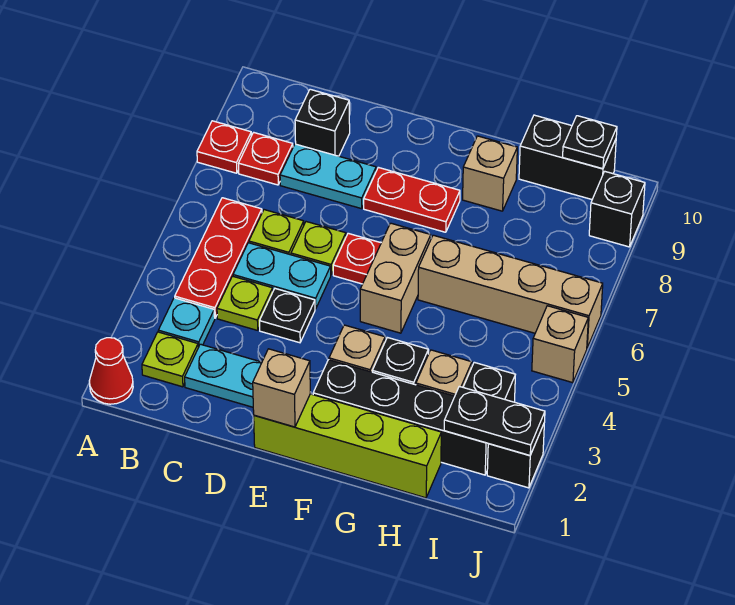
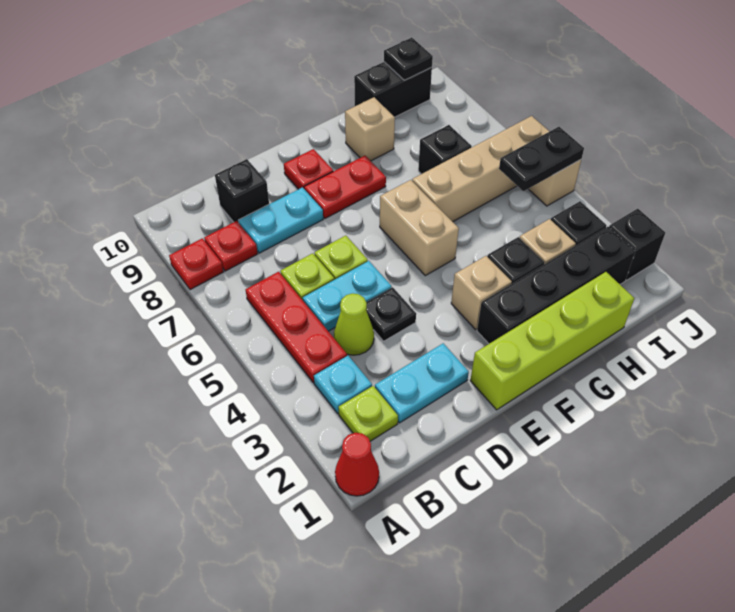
lime plate C4 level 1 -> lime cone C4 level 1
tan brick E1 level 2 -> none
red plate E6 level 1 -> red plate E9 level 1
black plate I2:J2 level 2 -> black plate I5:J5 level 2
black brick J9 level 1 -> black brick H7 level 1

